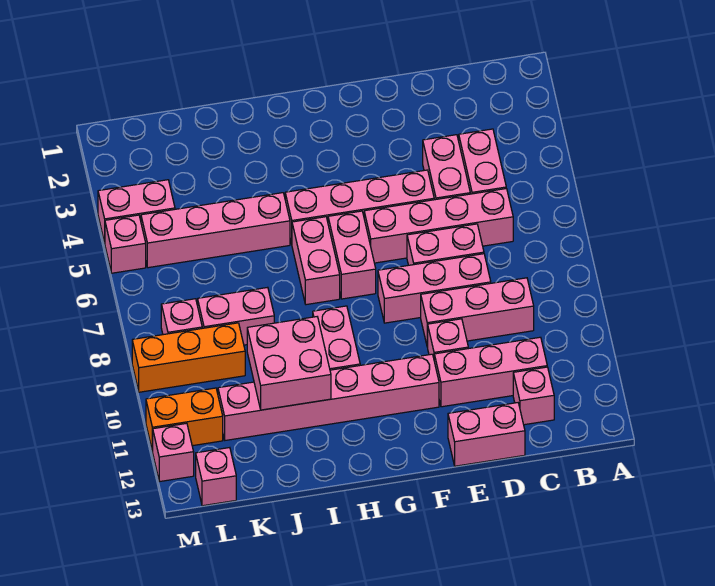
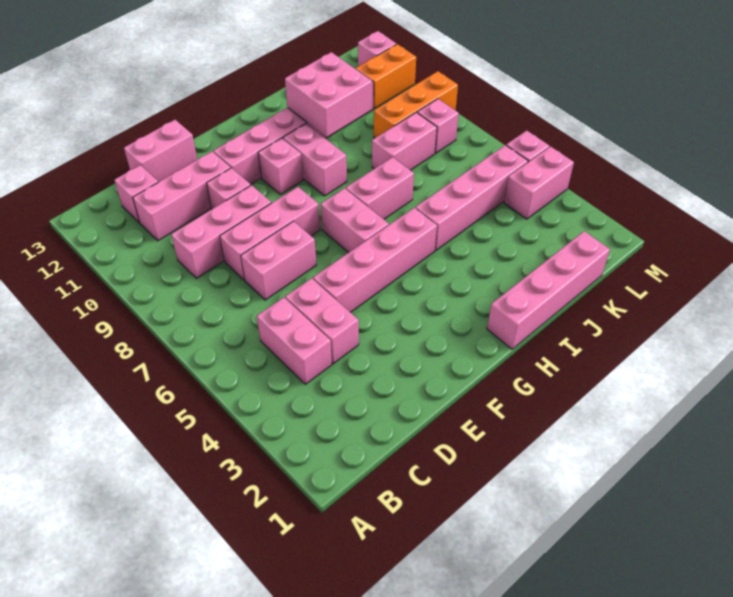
pink brick C6:F6 level 1 -> pink brick H1:K1 level 1
pink brick H6:H7 level 1 -> pink brick H7:I7 level 1
pink brick L13 level 1 -> pink brick G10 level 1

